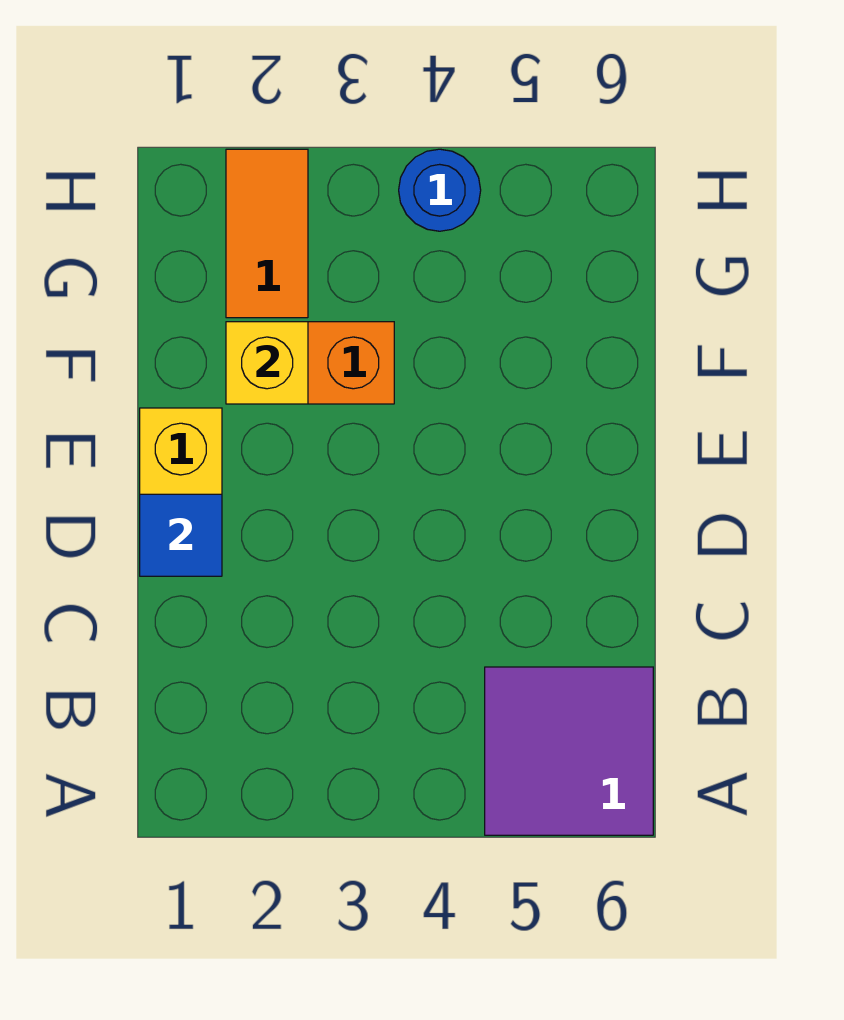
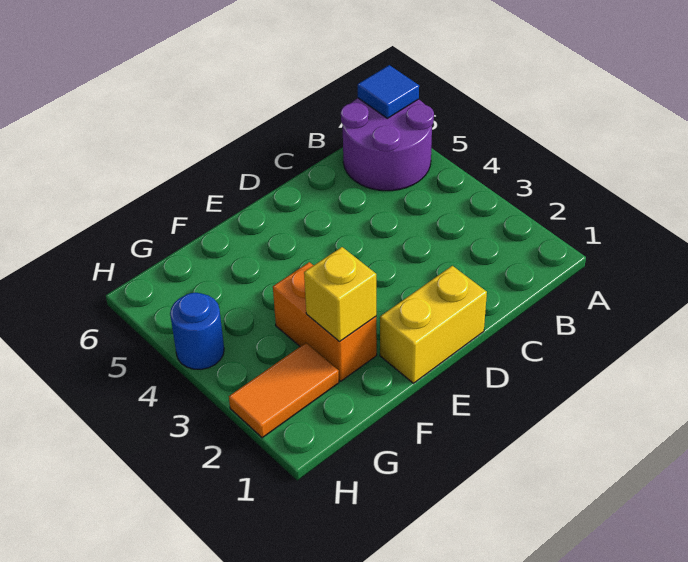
purple tile A5:B6 level 1 -> purple round brick A5:B6 level 1
blue tile D1 level 2 -> blue tile A6 level 2

